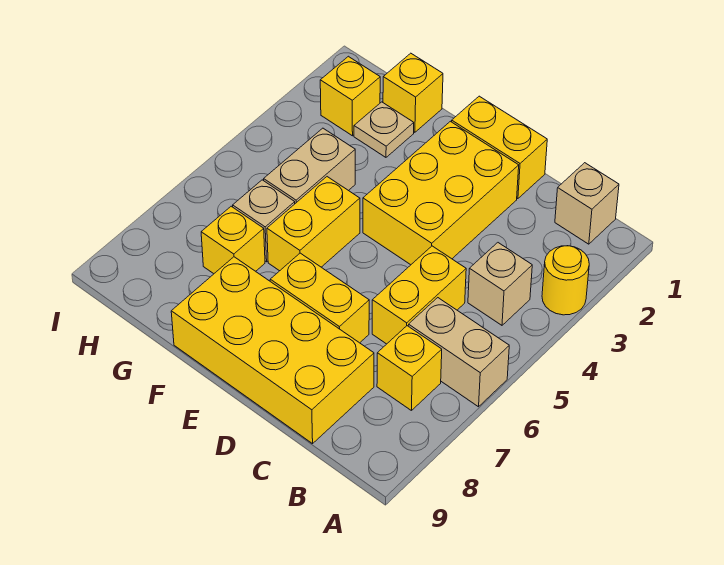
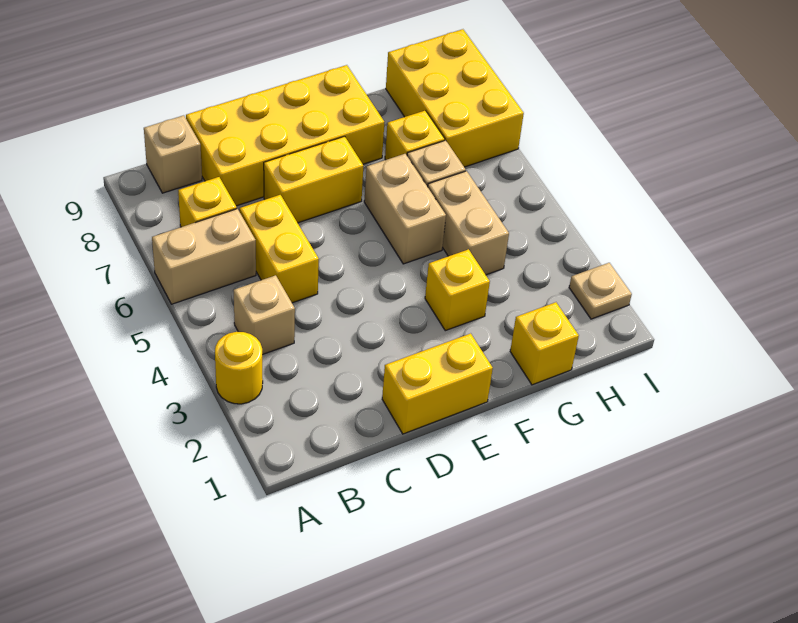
tan brick B1 level 1 -> tan brick B9 level 1
yellow brick D2:E4 level 1 -> yellow brick H7:I9 level 1
yellow brick F5:F6 level 1 -> tan brick F5:F6 level 1
tan plate G2 level 1 -> tan plate I2 level 1
yellow brick H2 level 1 -> yellow brick F3 level 1

